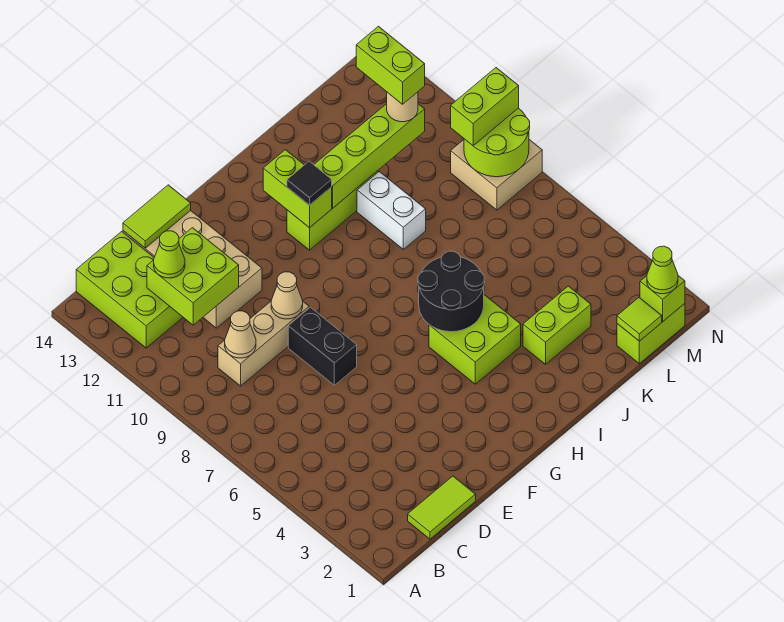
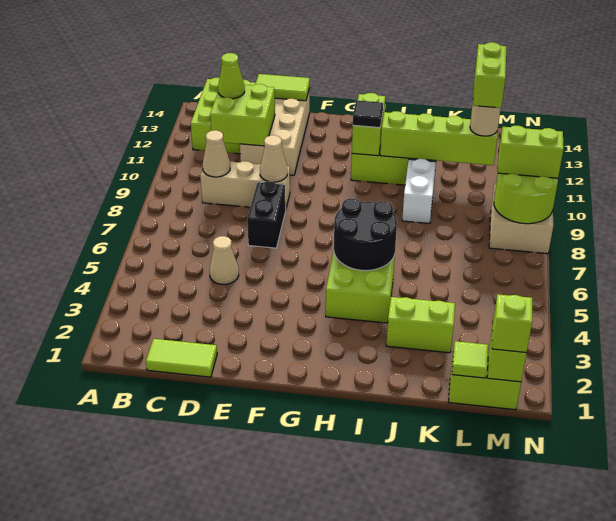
none -> tan cone D5 level 1
lime cone M1 level 3 -> lime brick M1 level 3

